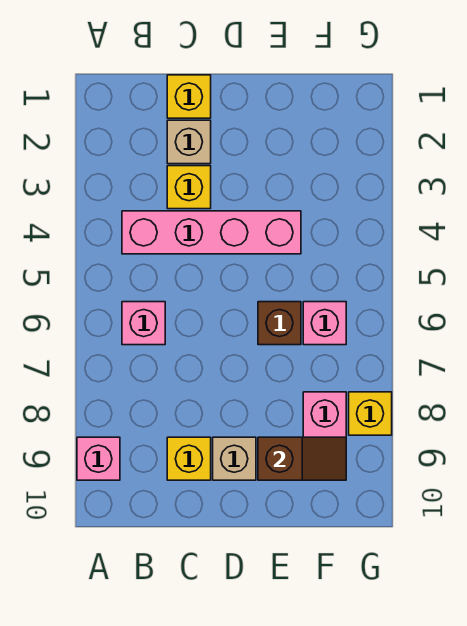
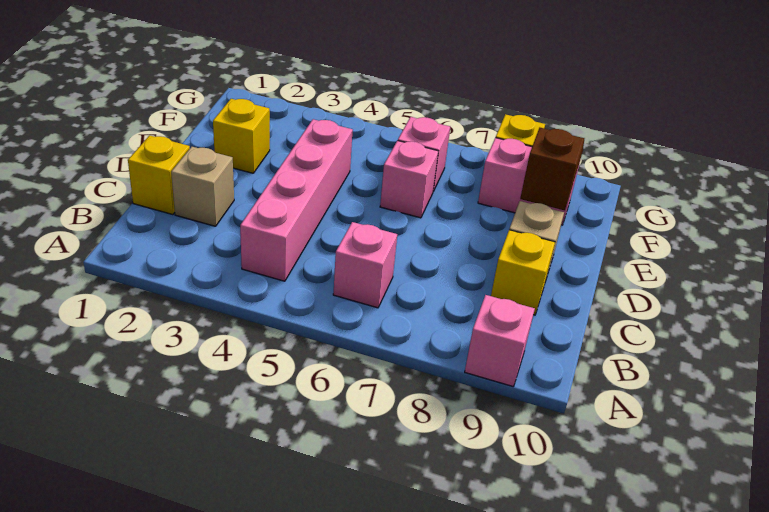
yellow brick C3 level 1 -> yellow brick E2 level 1
brown brick E6 level 1 -> pink brick E6 level 1

